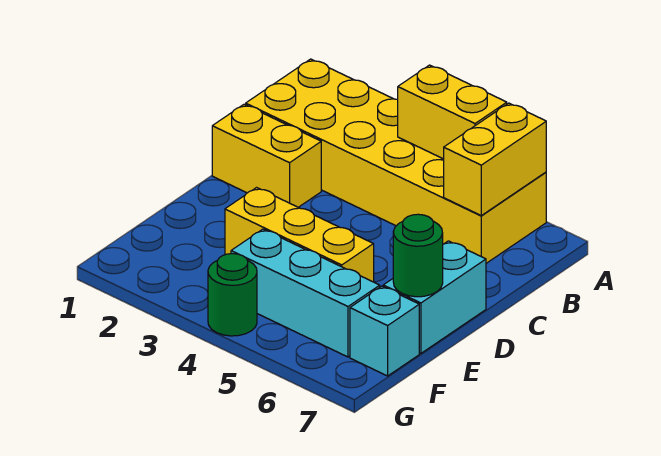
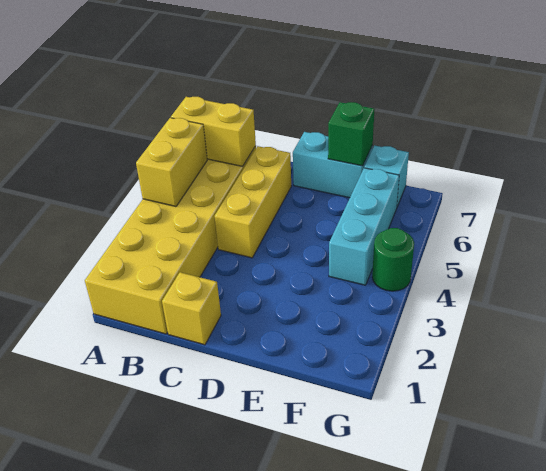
yellow brick C1:C2 level 1 -> yellow brick C1 level 1
yellow brick E3:E5 level 1 -> yellow brick C4:C6 level 1
green round brick E7 level 2 -> green brick E7 level 2

